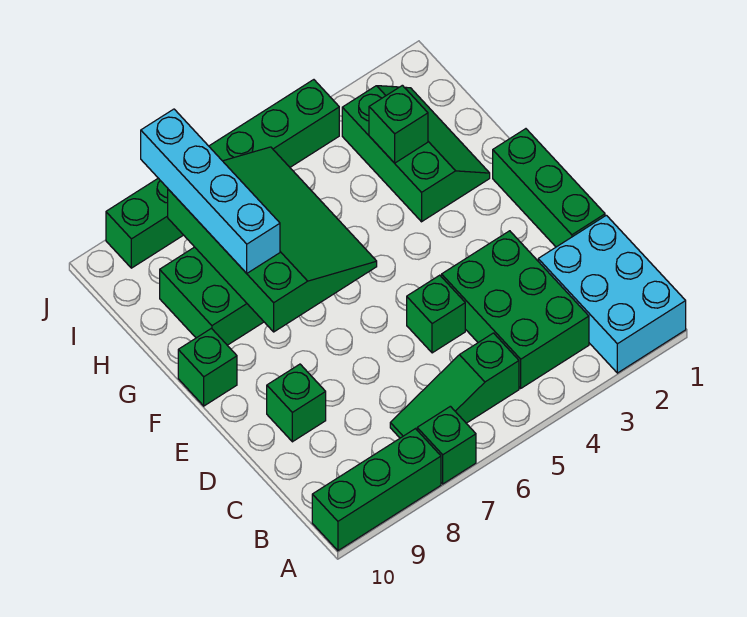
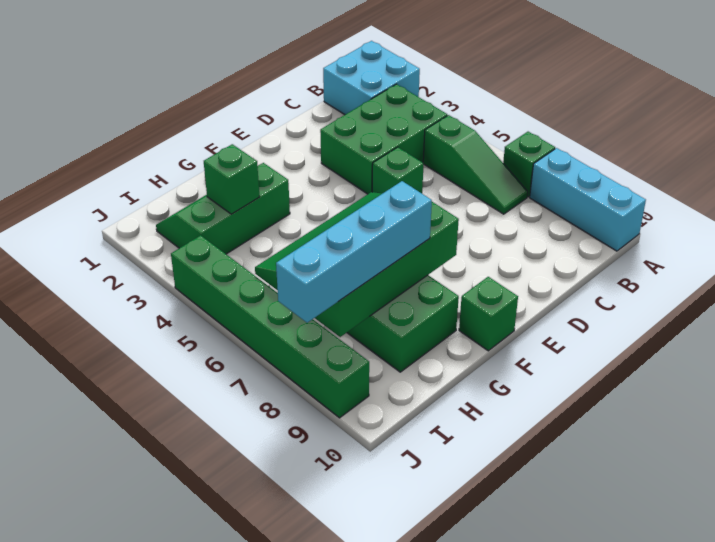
cyan brick A1:C2 level 1 -> cyan brick A1:B2 level 1
green brick A8:A10 level 1 -> cyan brick A8:A10 level 1
green brick D1:F1 level 1 -> none
green brick D9 level 1 -> none

